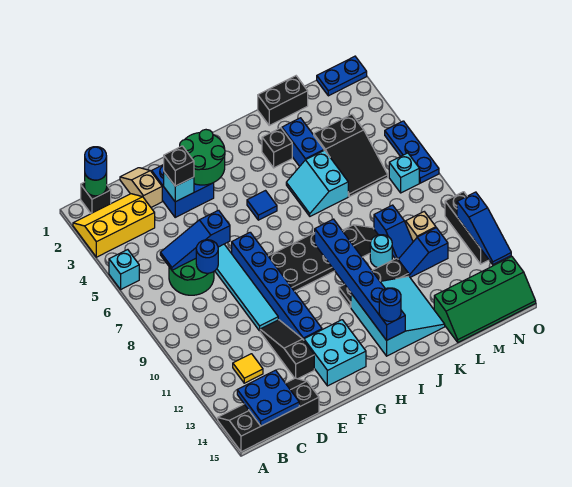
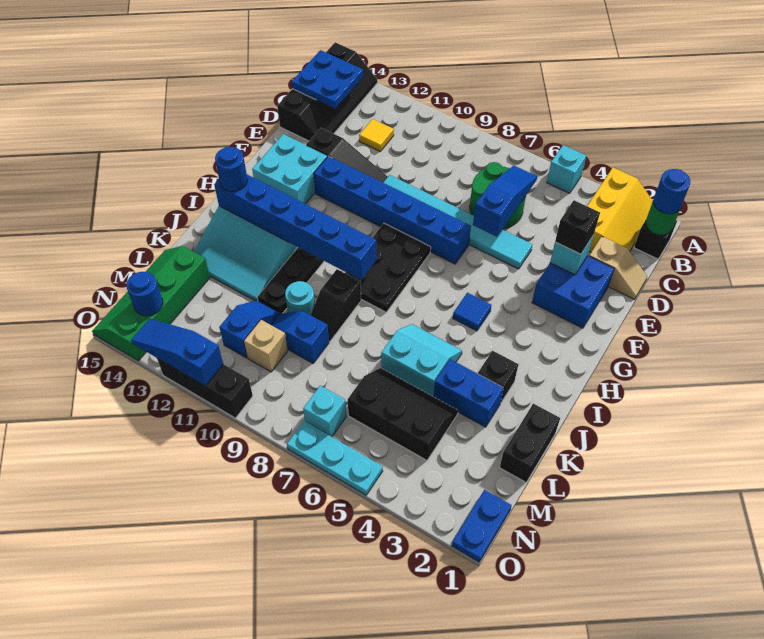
blue round brick D7 level 2 -> blue round brick N14 level 2
green round brick F2:G3 level 2 -> none
black slope L4:M6 level 1 top 4 -> black slope L4:M6 level 1 top M
blue plate O5:O7 level 1 -> cyan plate O5:O7 level 1

